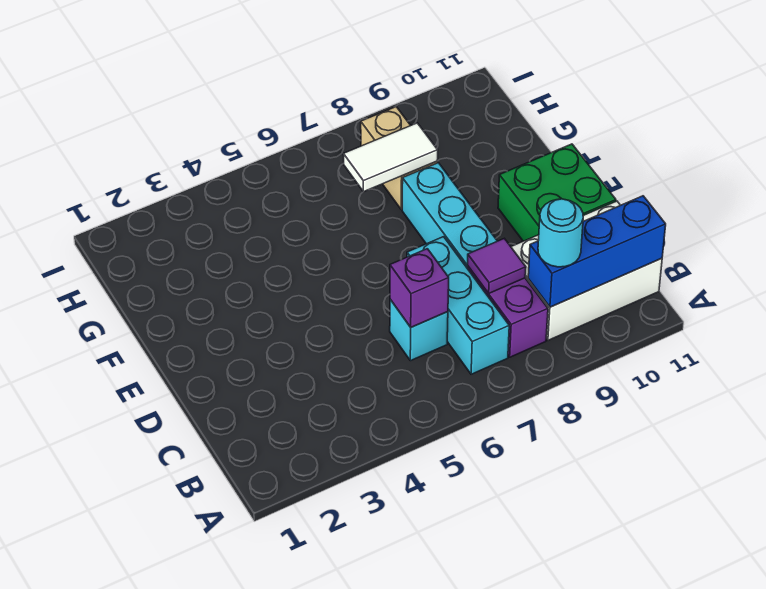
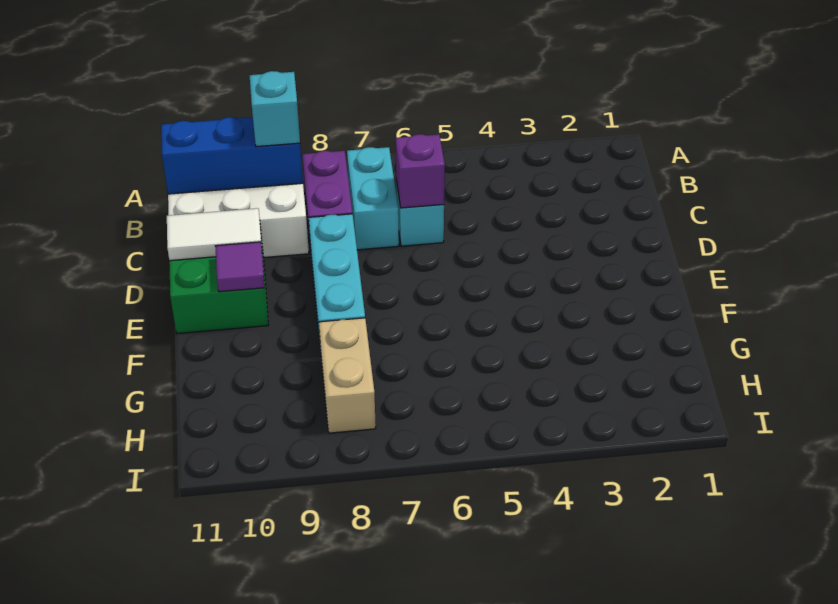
cyan brick B7:D7 level 1 -> cyan brick B7:C7 level 1
cyan round brick B9 level 3 -> cyan brick B9 level 3
purple tile C8 level 2 -> purple tile E10 level 2
white tile G7:G8 level 2 -> white tile D10:D11 level 2

